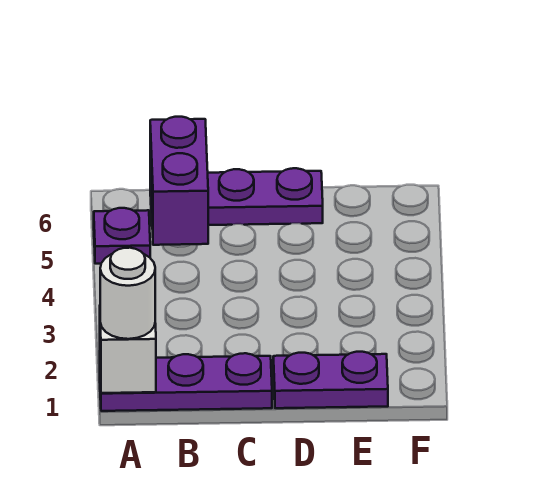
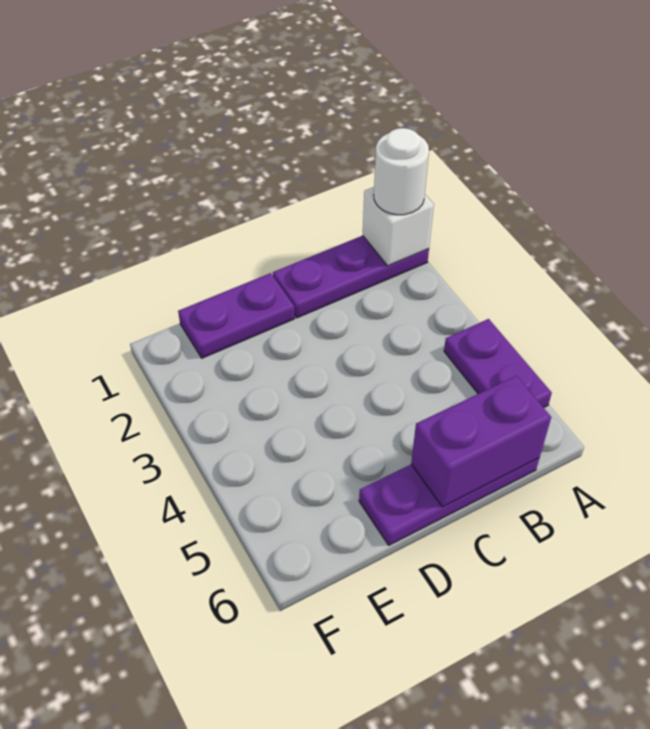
purple plate A5 level 1 -> purple plate A4:A5 level 1
purple brick B5:B6 level 2 -> purple brick B6:C6 level 2

